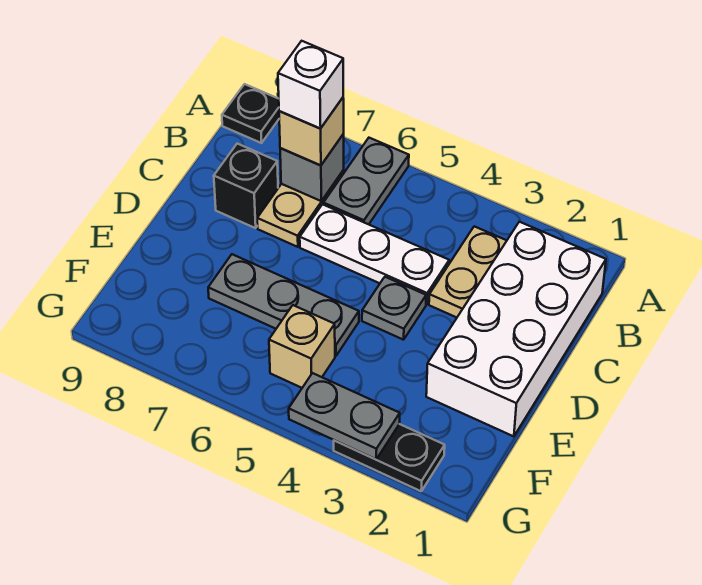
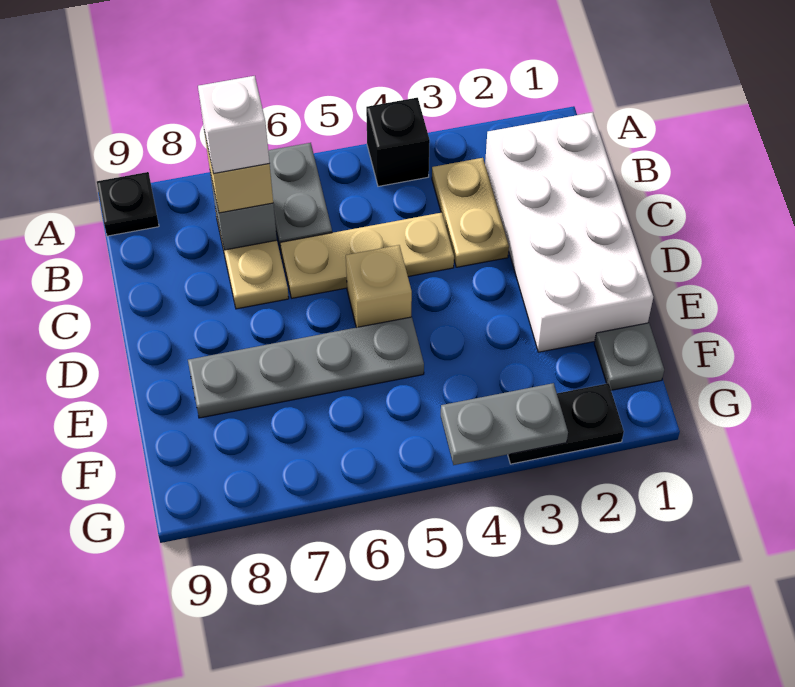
white plate C4:C6 level 1 -> tan plate C4:C6 level 1
black brick C8 level 1 -> black brick A4 level 1
grey plate D4 level 1 -> grey plate F1 level 1
grey plate E5:E7 level 1 -> grey plate E5:E8 level 1
tan brick F5 level 1 -> tan brick D5 level 1

